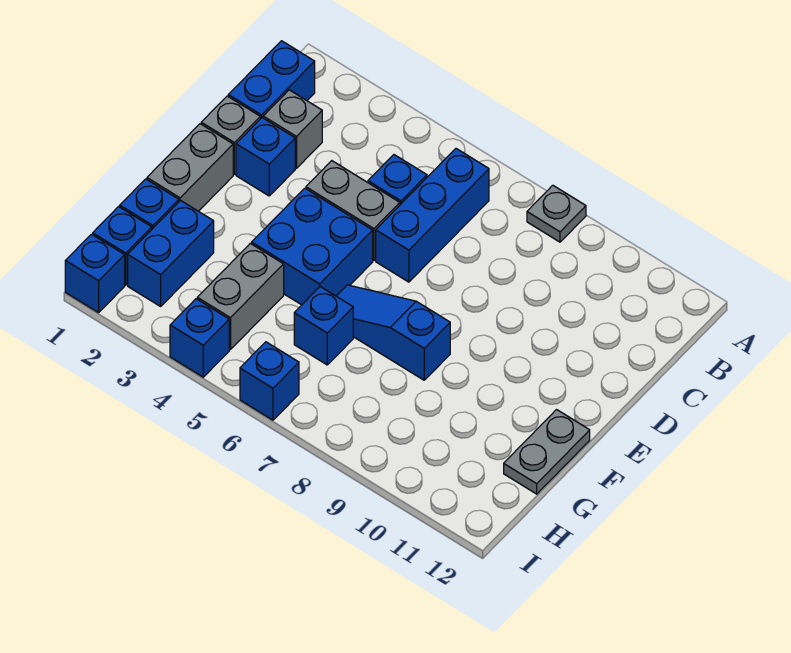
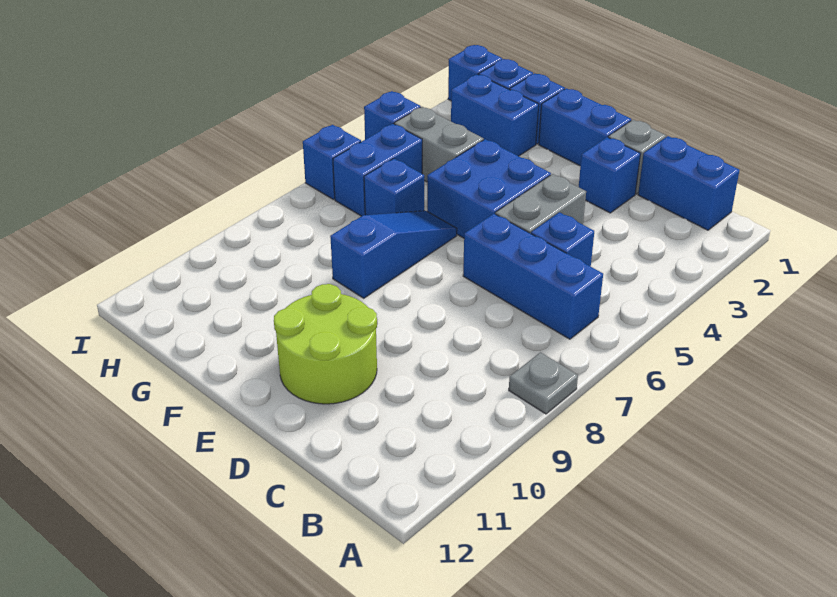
grey brick C2 level 1 -> none
none -> lime round brick D10:E11 level 1
grey brick E1:F1 level 1 -> blue brick E1:F1 level 1
grey plate F12:G12 level 1 -> none
none -> blue brick H5:H6 level 1

